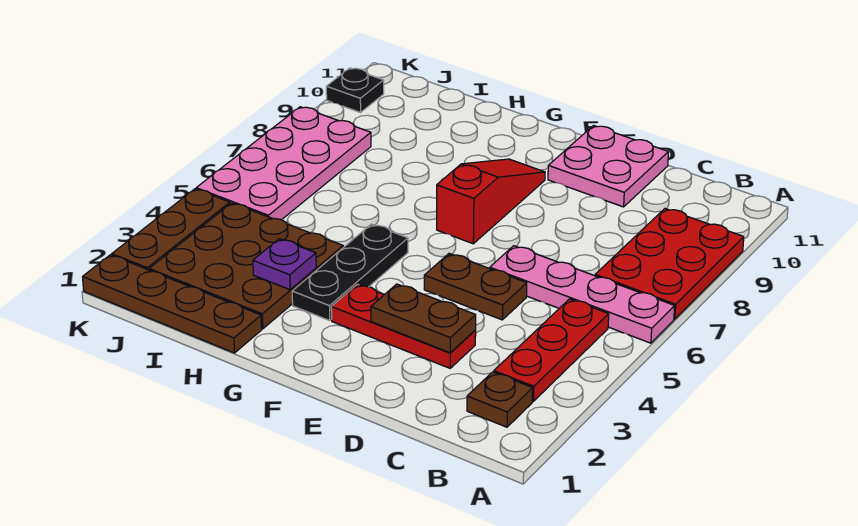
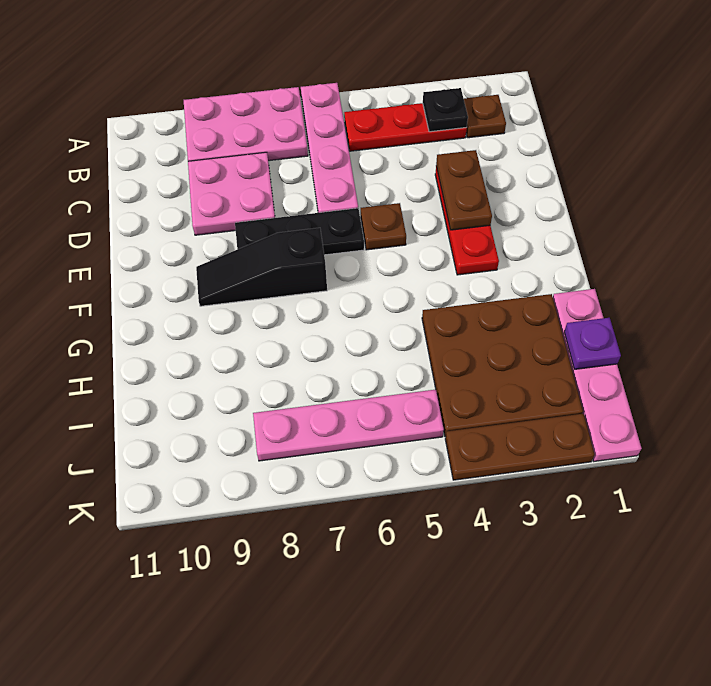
red plate A7:B9 level 1 -> pink plate A7:B9 level 1
brown plate D5:E5 level 1 -> brown plate E5 level 1
pink plate D10:E11 level 1 -> pink plate C8:D9 level 1
red slope F7:F9 level 1 top 7 -> black slope F7:F9 level 1 top 7
black plate G3:G5 level 1 -> black plate E6:E8 level 1
brown plate H1:K1 level 1 -> pink plate H1:K1 level 1
purple plate H3 level 2 -> purple plate I1 level 2
pink plate J5:K8 level 1 -> pink plate J5:J8 level 1
black plate K10 level 1 -> black plate B3 level 2

